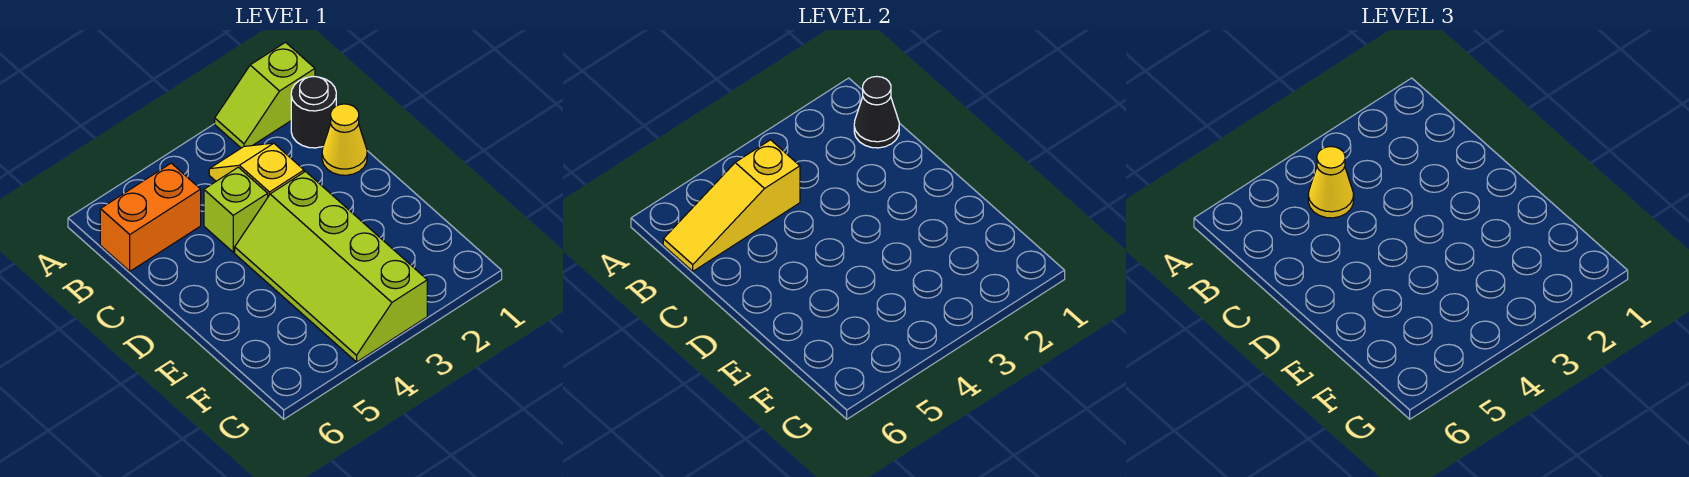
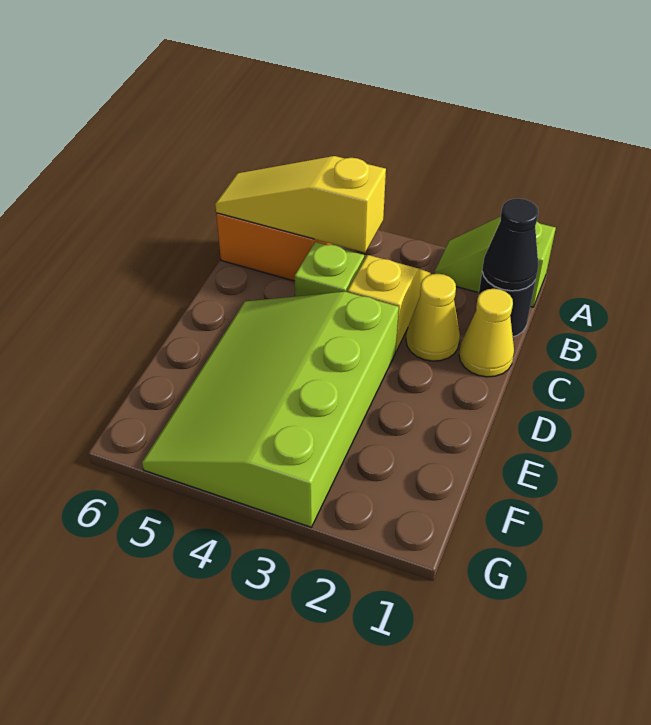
yellow cone B4 level 3 -> yellow cone C2 level 1
lime slope D3:G4 level 1 top 3 -> lime slope D3:G5 level 1 top 3

